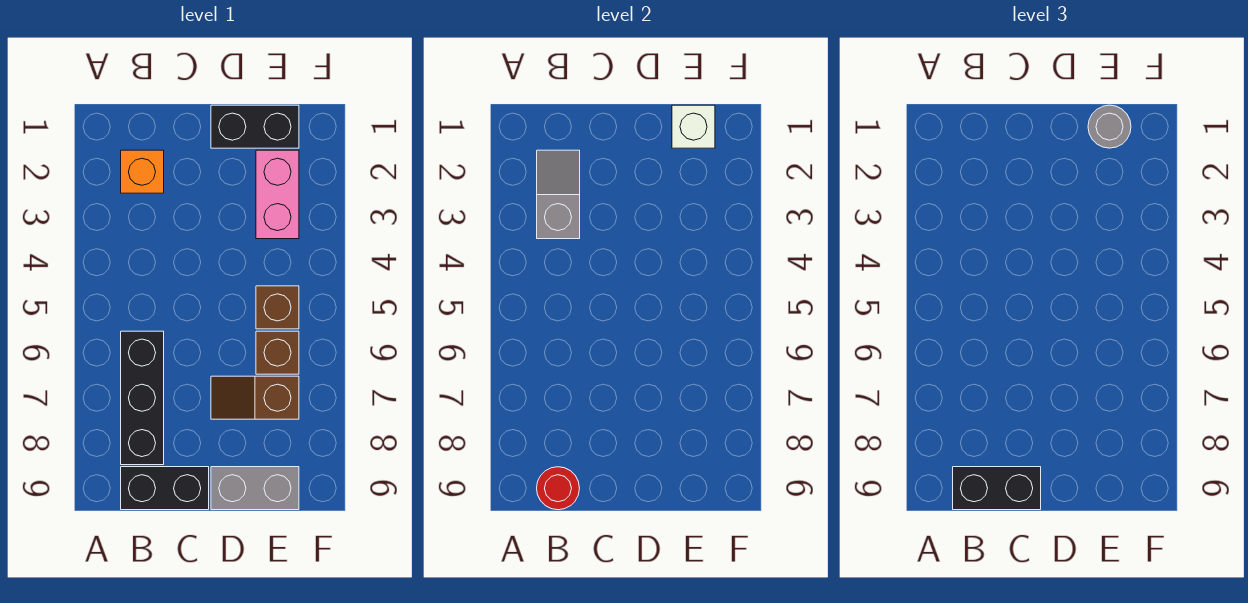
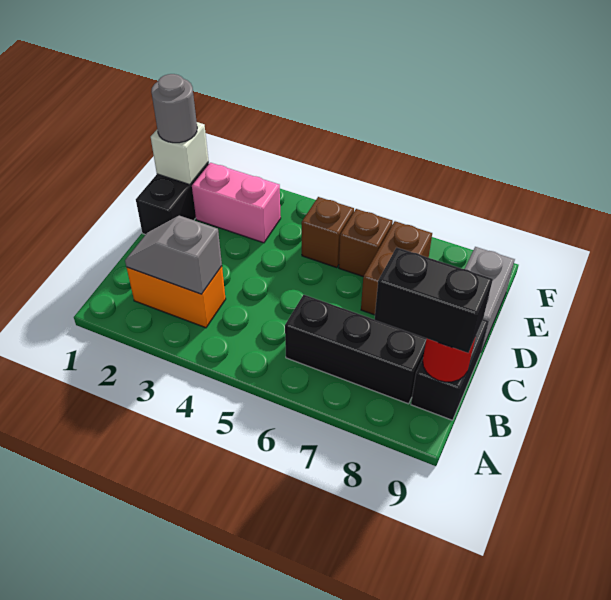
orange brick B2 level 1 -> orange brick B2:B3 level 1
black brick B9:C9 level 3 -> black brick B8:B9 level 3
brown slope D7:E7 level 1 top E -> brown brick D7:E7 level 1

